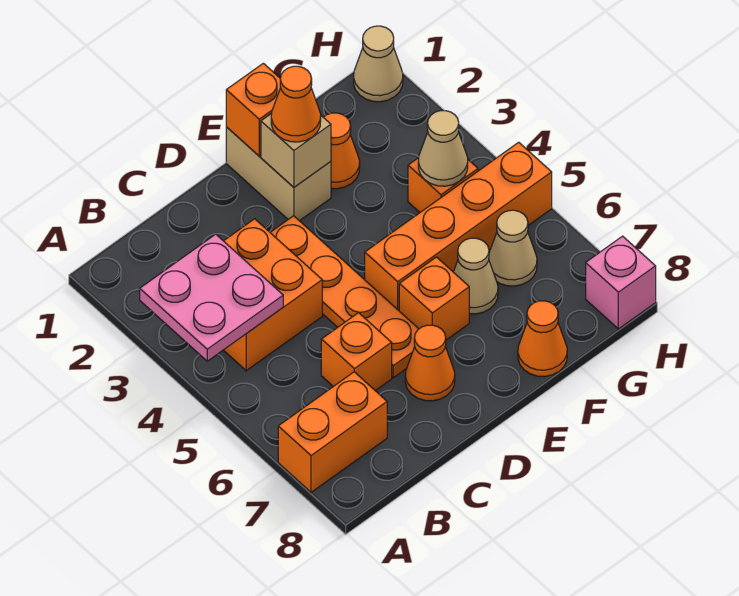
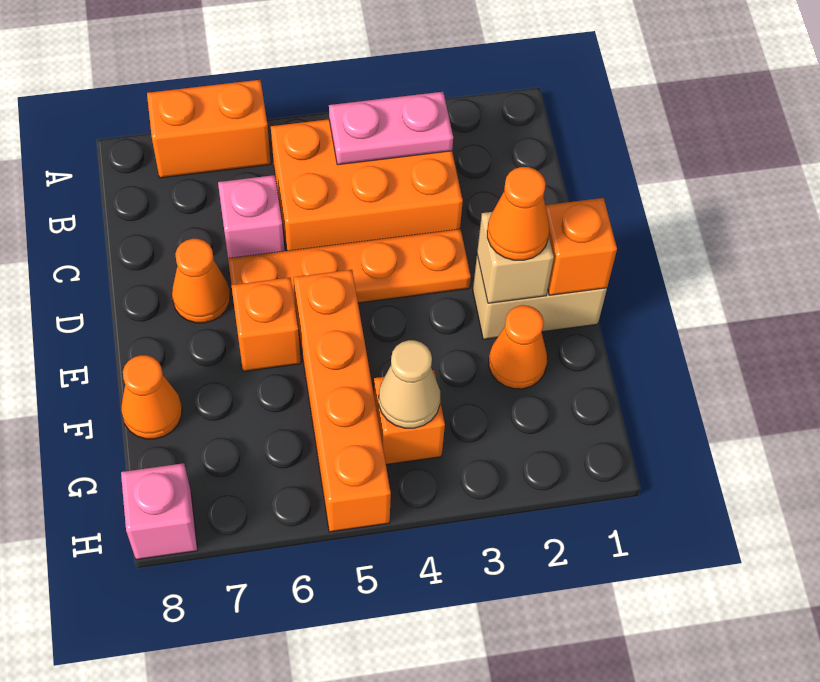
pink plate A3:B4 level 2 -> pink plate B3:B4 level 2
orange brick A7:B7 level 1 -> orange brick A6:A7 level 1
orange brick B3:C4 level 1 -> orange brick B3:C5 level 1
orange brick C6 level 1 -> pink brick C6 level 1
tan cone F6 level 1 -> none
tan cone G6 level 1 -> none
tan cone H1 level 1 -> none

